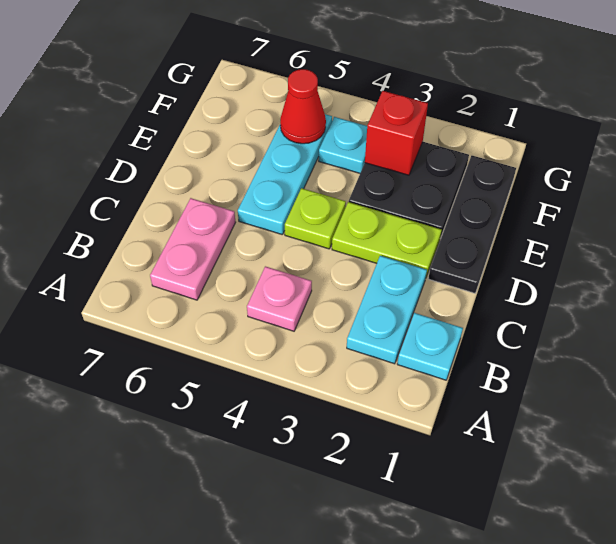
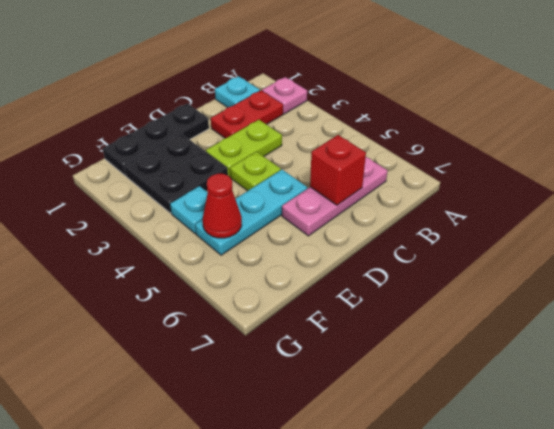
cyan plate B2:C2 level 1 -> red plate B2:C2 level 1
pink plate B4 level 1 -> pink plate A2 level 1
pink plate B6:C6 level 1 -> pink plate B6:D6 level 1
lime plate D2:D3 level 1 -> lime plate C3:D3 level 1
red brick F3 level 2 -> red brick C6 level 2

